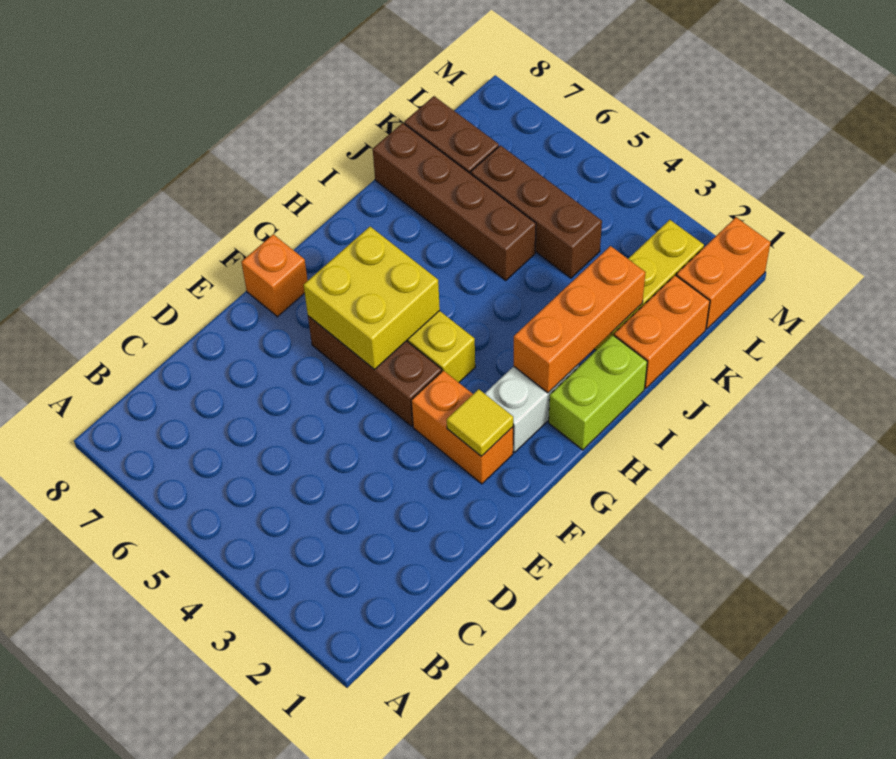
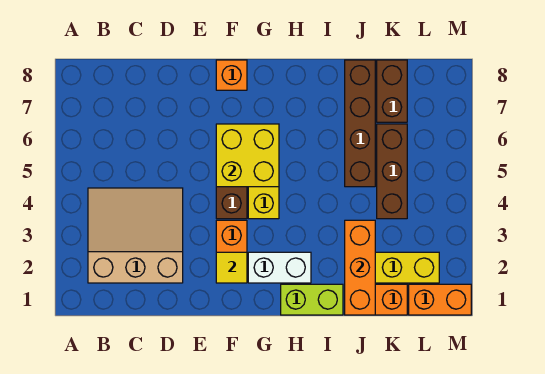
none -> tan slope B2:D4 level 1 top 2
orange brick H2:J2 level 2 -> orange brick J1:J3 level 2

